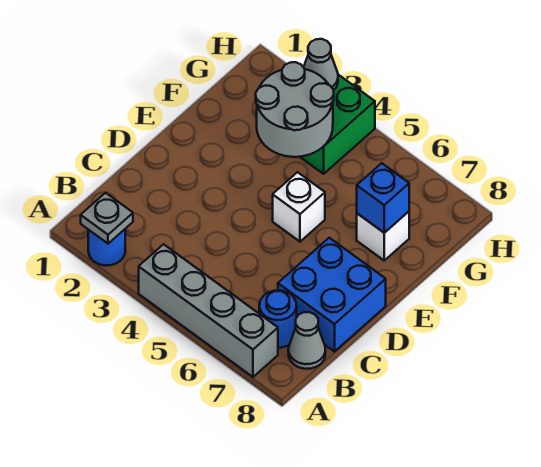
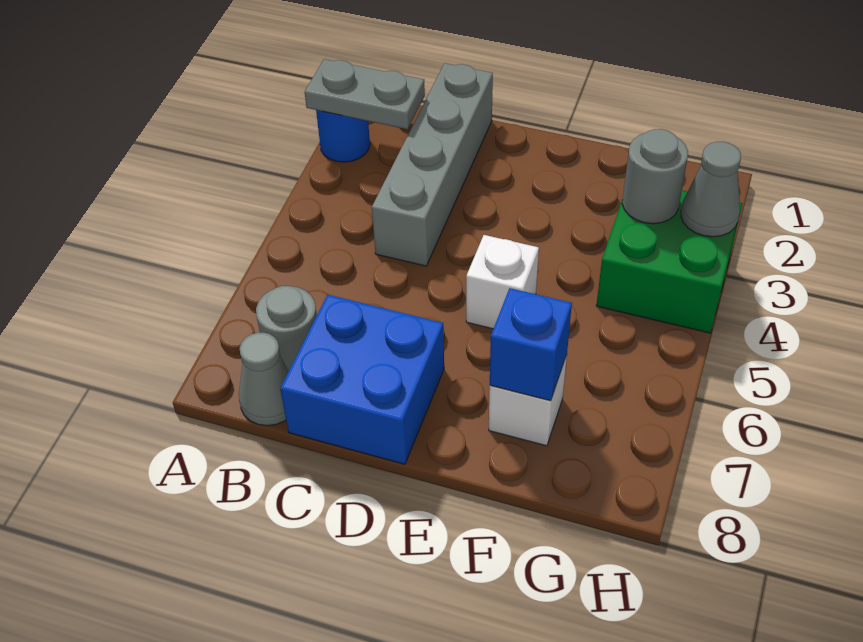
grey plate A2 level 2 -> grey plate A2:B2 level 2
grey brick A4:A7 level 1 -> grey brick C1:C4 level 1
blue round brick B7 level 1 -> grey round brick B7 level 1
grey round brick F3:G4 level 2 -> grey round brick G3 level 2

